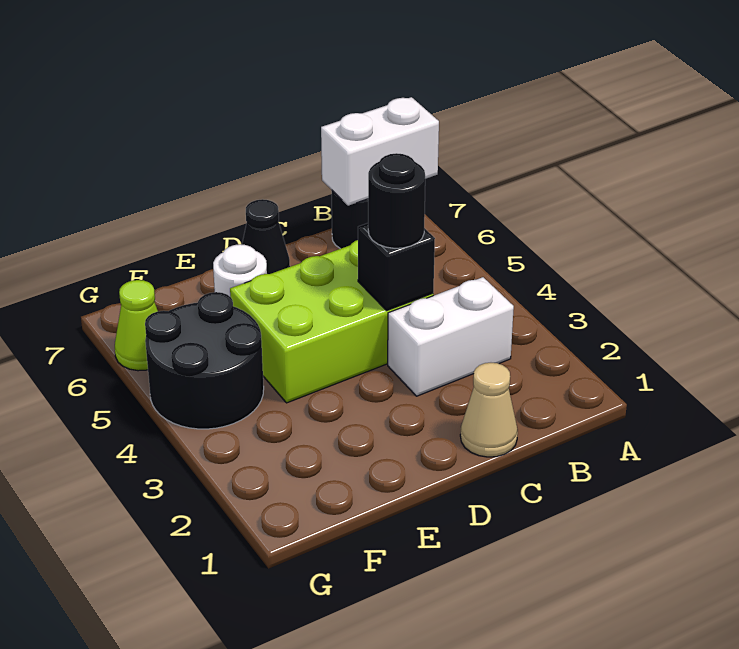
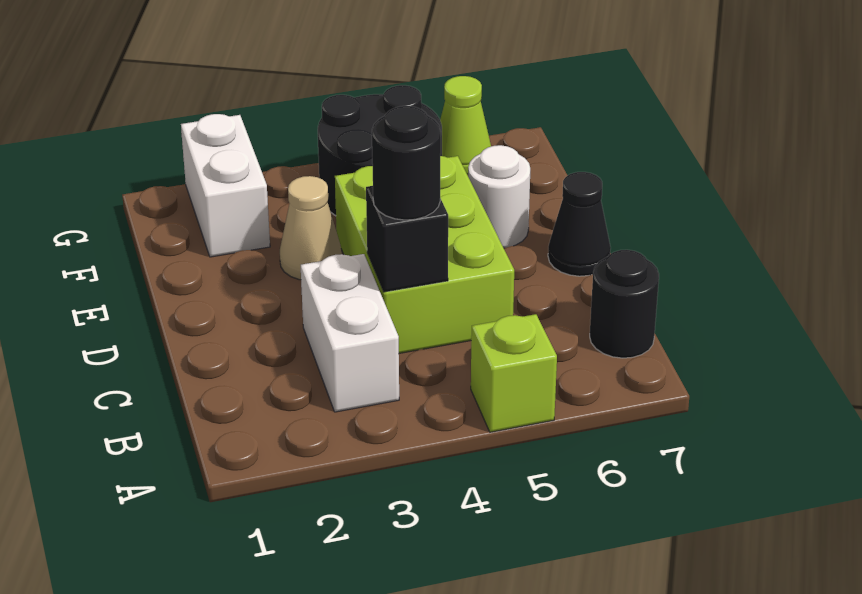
none -> lime brick A5 level 1
white brick A7:B7 level 2 -> white brick F2:G2 level 1
tan cone C1 level 1 -> tan cone E3 level 1

